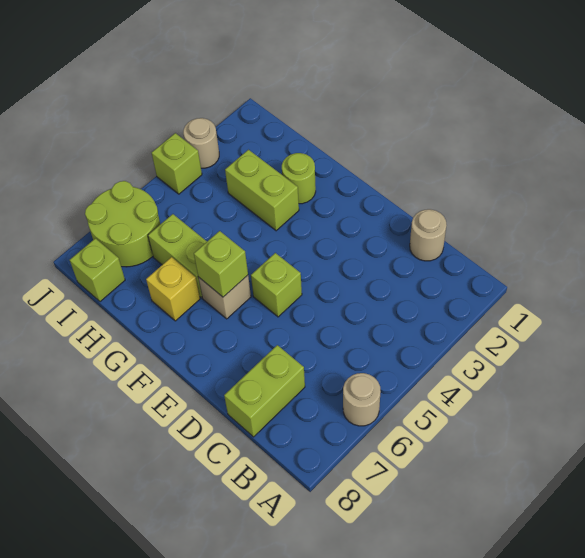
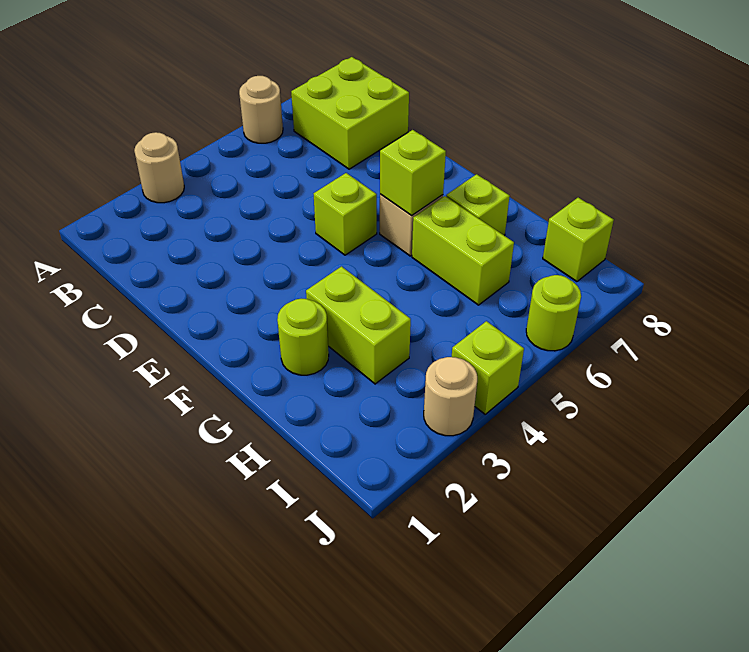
tan round brick C1 level 1 -> tan round brick A3 level 1
lime brick C7:C8 level 1 -> lime brick B7:C8 level 1
yellow brick G7 level 1 -> lime brick G7 level 1
lime round brick I6:J7 level 1 -> lime round brick J6 level 1

